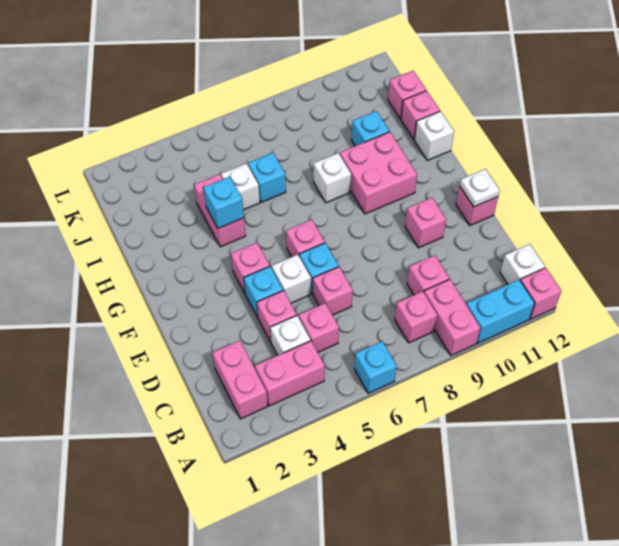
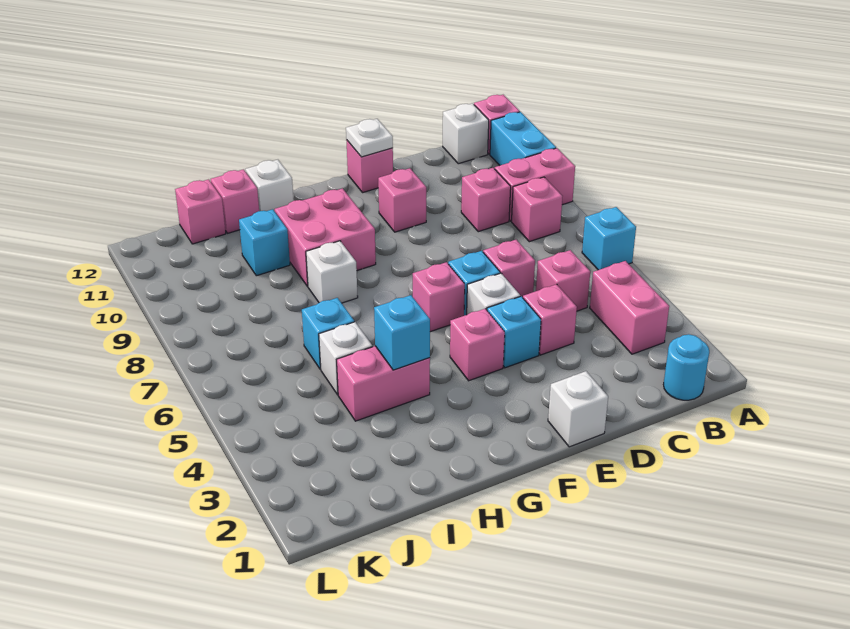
none -> cyan round brick B1 level 1
pink brick B2:C2 level 1 -> none
white brick C4 level 1 -> white brick E1 level 1

